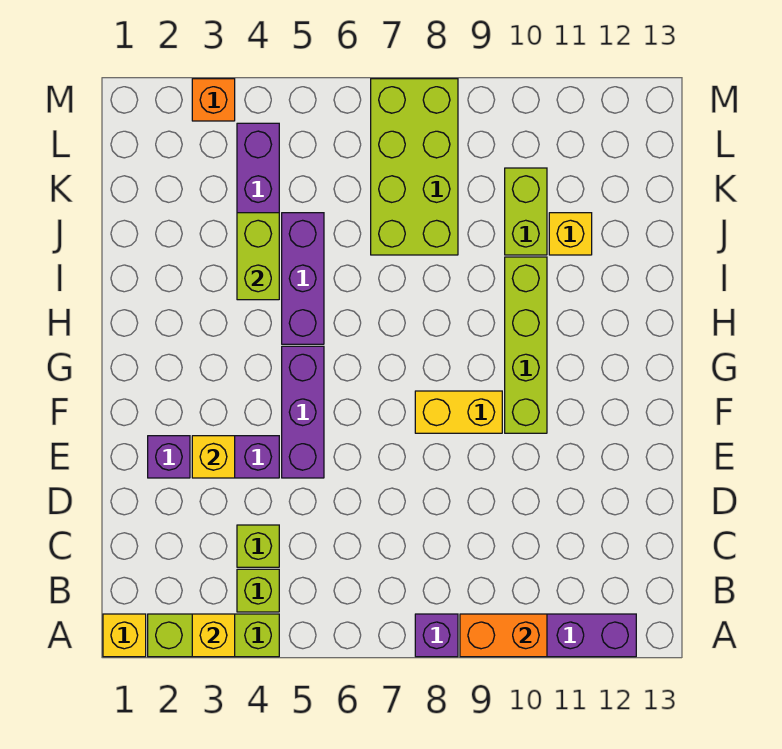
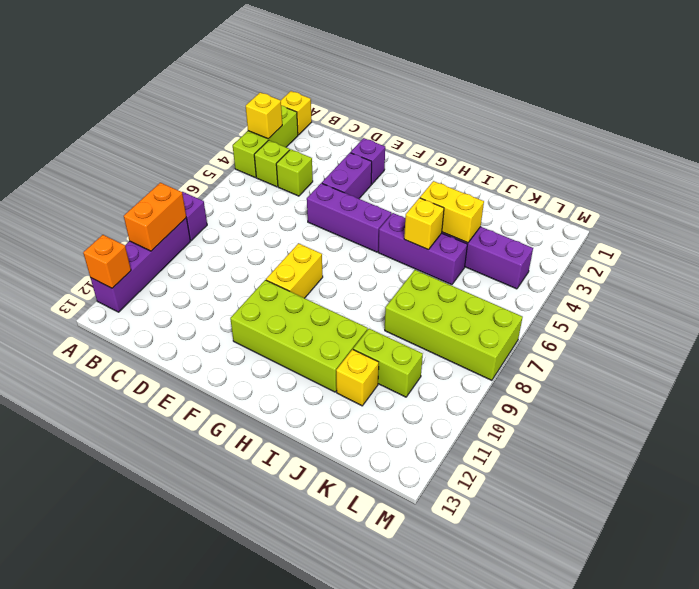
yellow brick E3 level 2 -> yellow brick I5 level 2
lime brick F10:I10 level 1 -> lime brick F10:I11 level 1
lime brick I4:J4 level 2 -> yellow brick I4:J4 level 2
orange brick M3 level 1 -> orange brick A12 level 2

